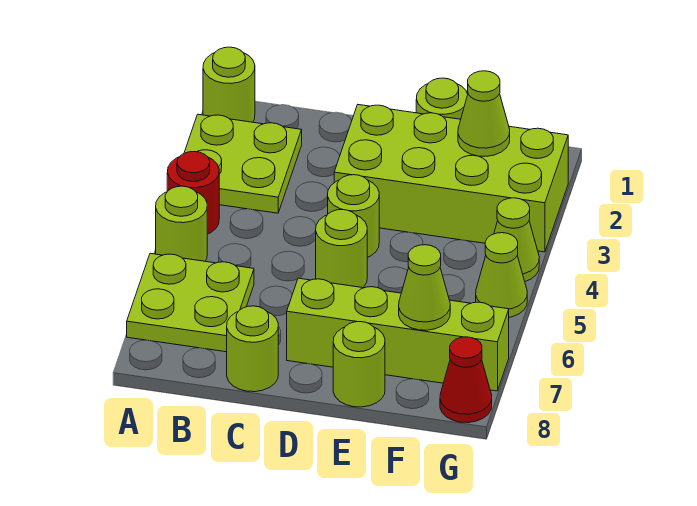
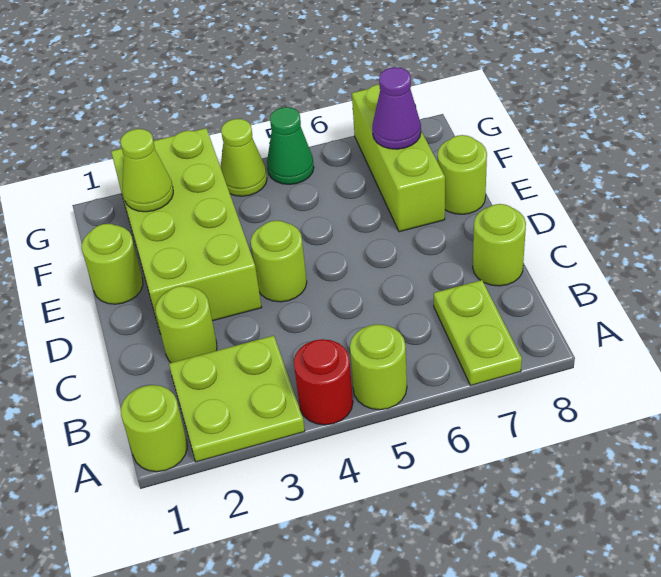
lime plate A6:B7 level 1 -> lime plate A7:B7 level 1
lime round brick D5 level 1 -> lime round brick C2 level 1
lime brick D7:G7 level 1 -> lime brick E7:G7 level 1
lime cone F7 level 2 -> purple cone F7 level 2
lime cone G5 level 1 -> green cone G5 level 1
red cone G8 level 1 -> none

